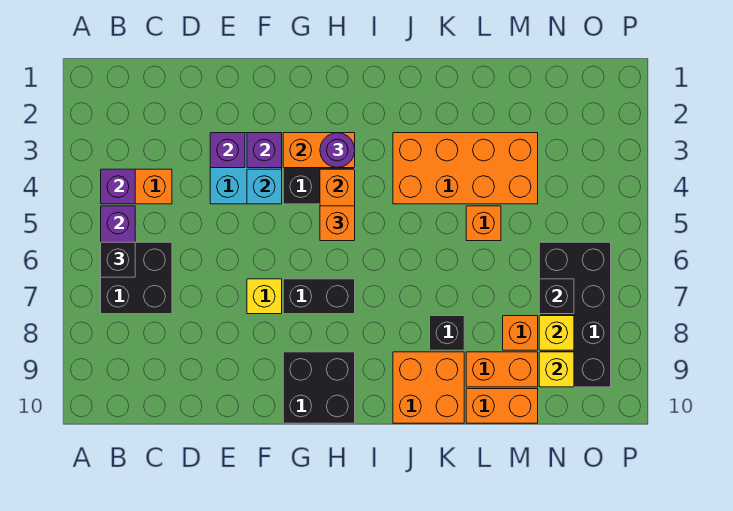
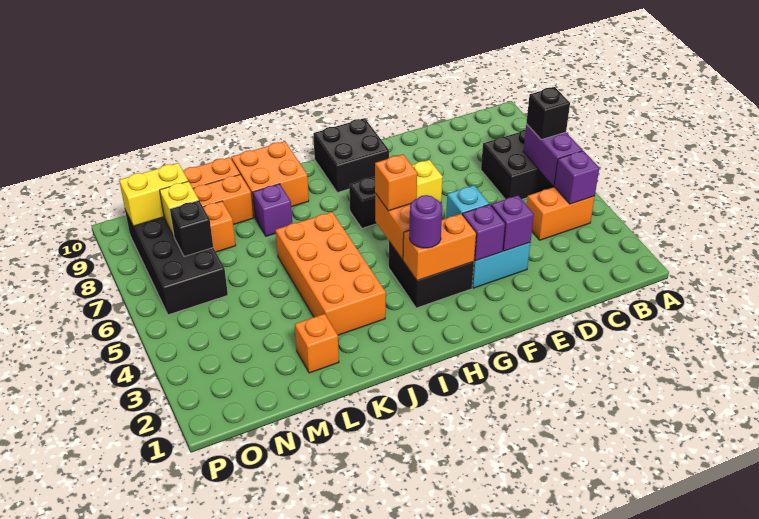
orange brick J3:M4 level 1 -> orange brick J3:K6 level 1
black brick K8 level 1 -> purple brick K8 level 1
orange brick L5 level 1 -> orange brick L2 level 1
yellow brick N9 level 2 -> yellow brick N9:O9 level 2

